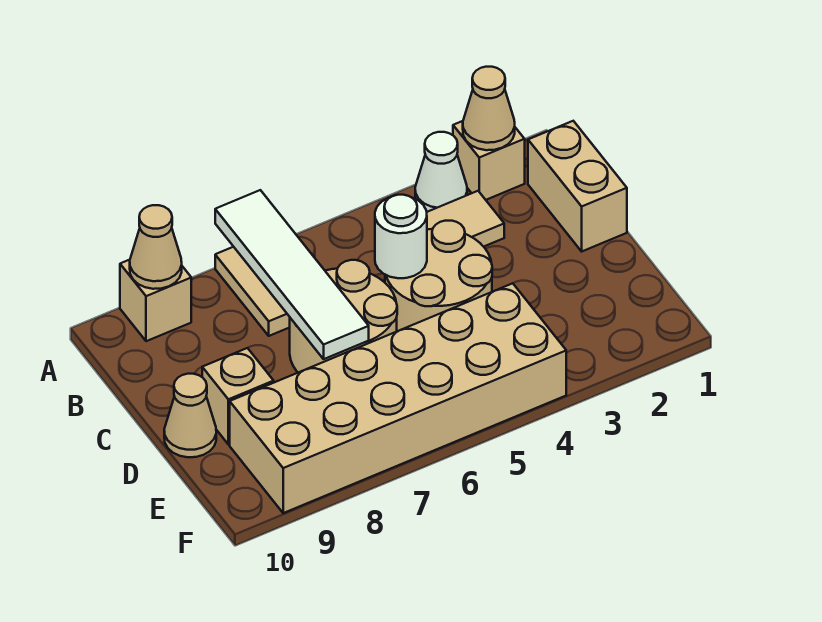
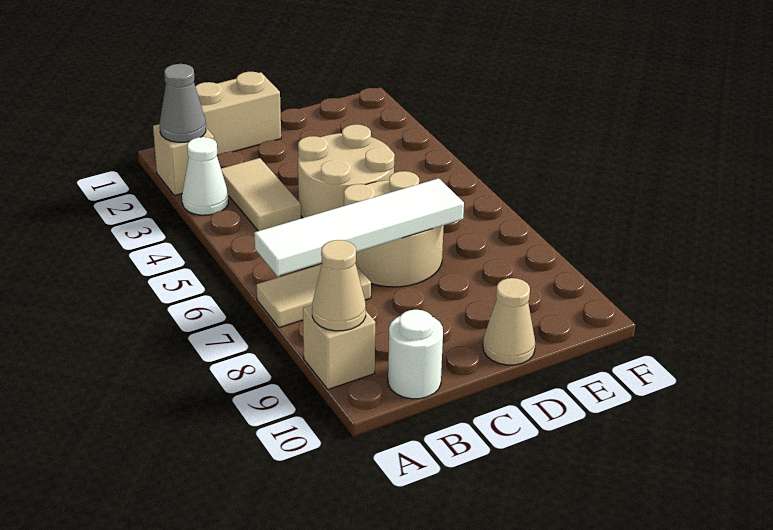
tan cone A2 level 2 -> grey cone A2 level 2
white round brick C5 level 2 -> white round brick B10 level 1
tan brick D9 level 1 -> none
tan brick E4:F9 level 1 -> none

